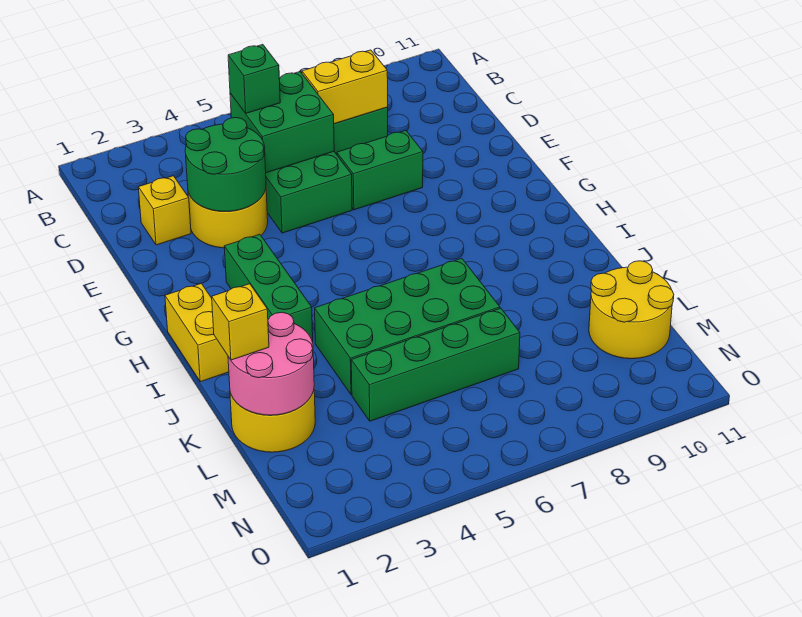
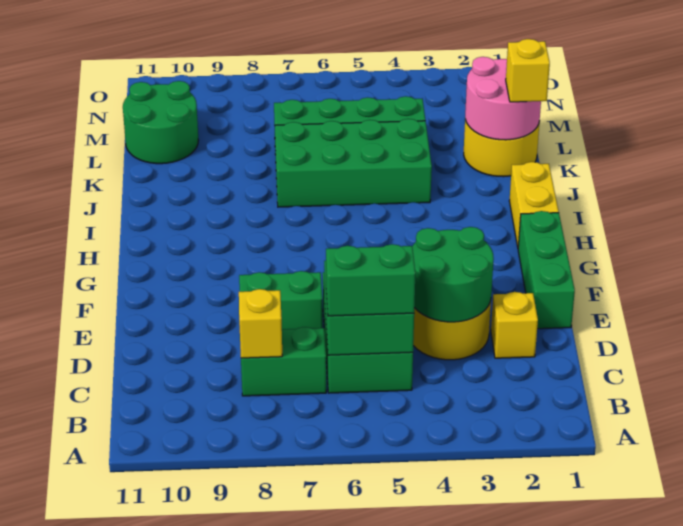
green brick C5 level 3 -> green brick C5:C6 level 3
yellow brick C7:C8 level 2 -> yellow brick C8 level 2
green brick G3:I3 level 1 -> green brick E1:G1 level 1
yellow round brick L10:M11 level 1 -> green round brick L10:M11 level 1

